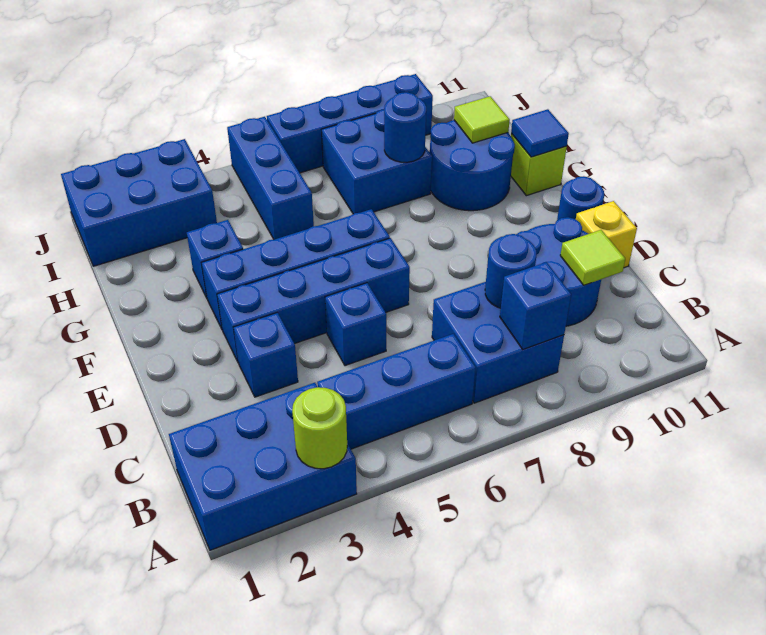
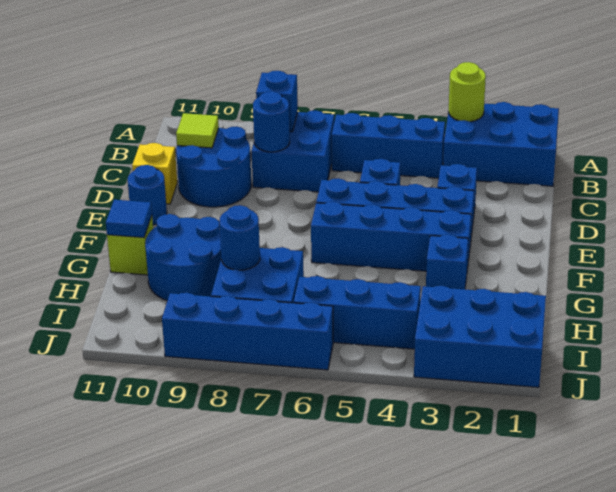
blue brick H5:J5 level 1 -> blue brick I4:I6 level 1
lime tile H10 level 2 -> none

